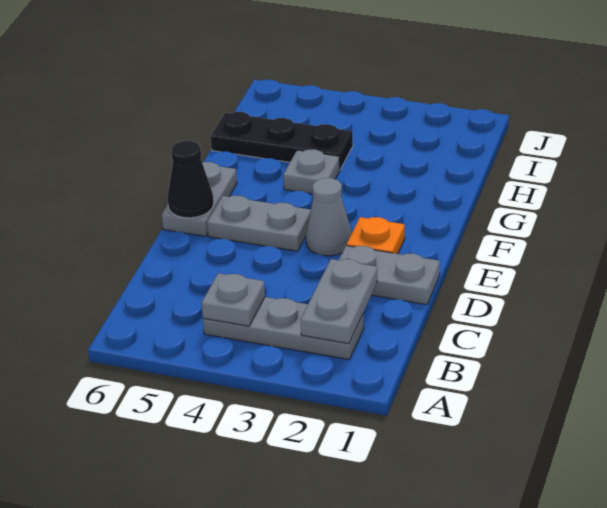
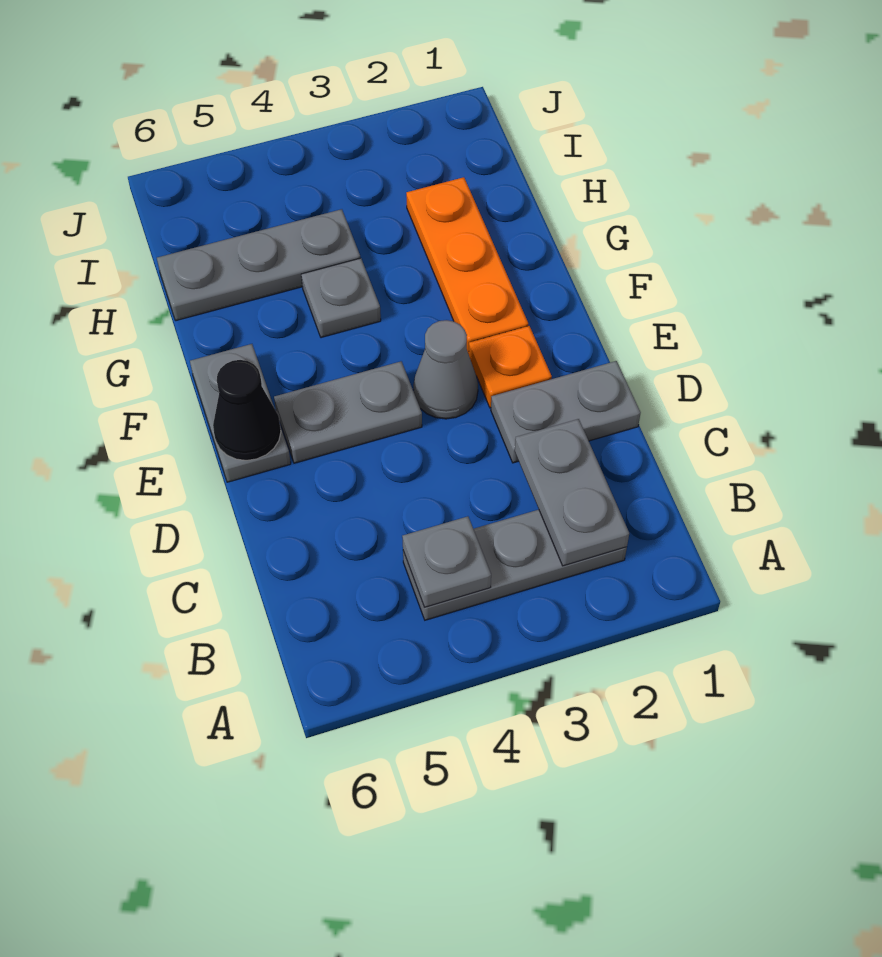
none -> orange plate F2:H2 level 1
black plate H4:H6 level 1 -> grey plate H4:H6 level 1

